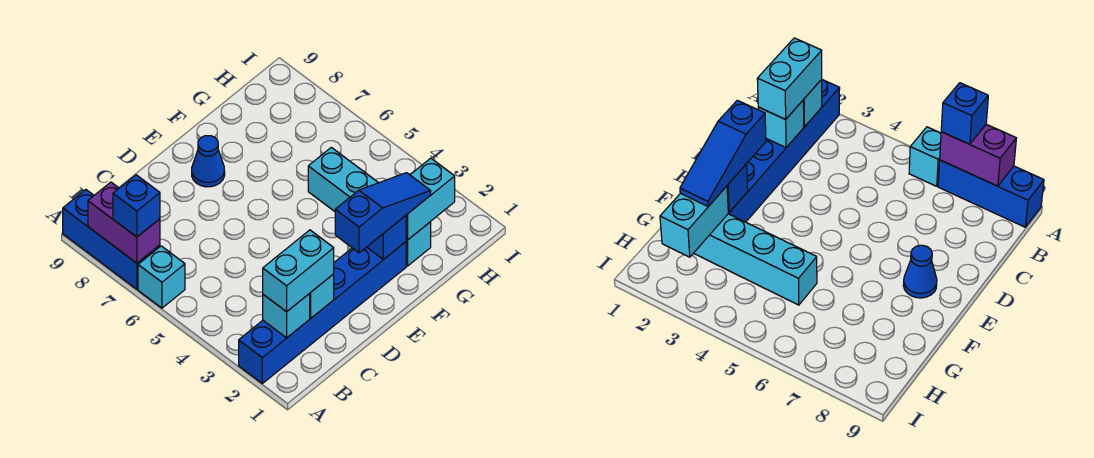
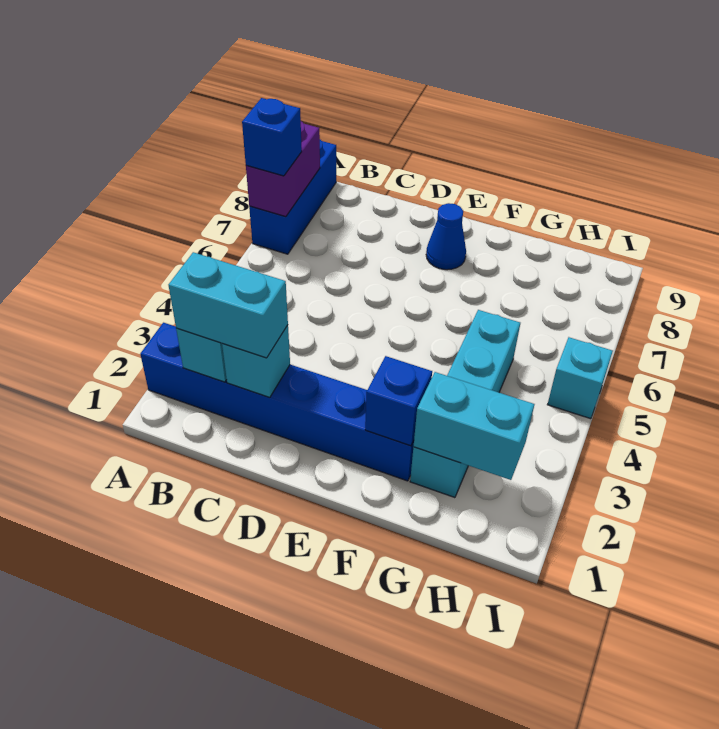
cyan brick A6 level 1 -> cyan brick I5 level 1
blue slope E2:G2 level 3 top E -> none

